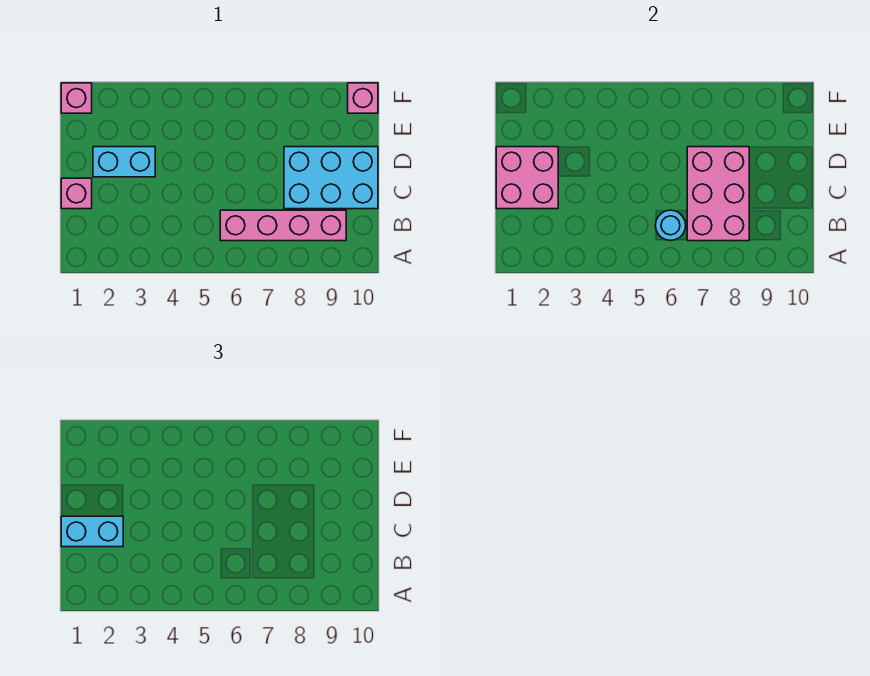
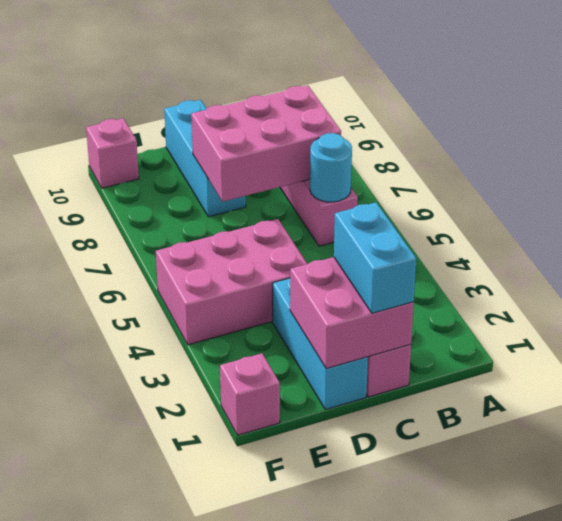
cyan brick C8:D10 level 1 -> cyan brick D8:D10 level 1
cyan brick D2:D3 level 1 -> cyan brick D1:D3 level 1
none -> pink brick D4:F5 level 1

